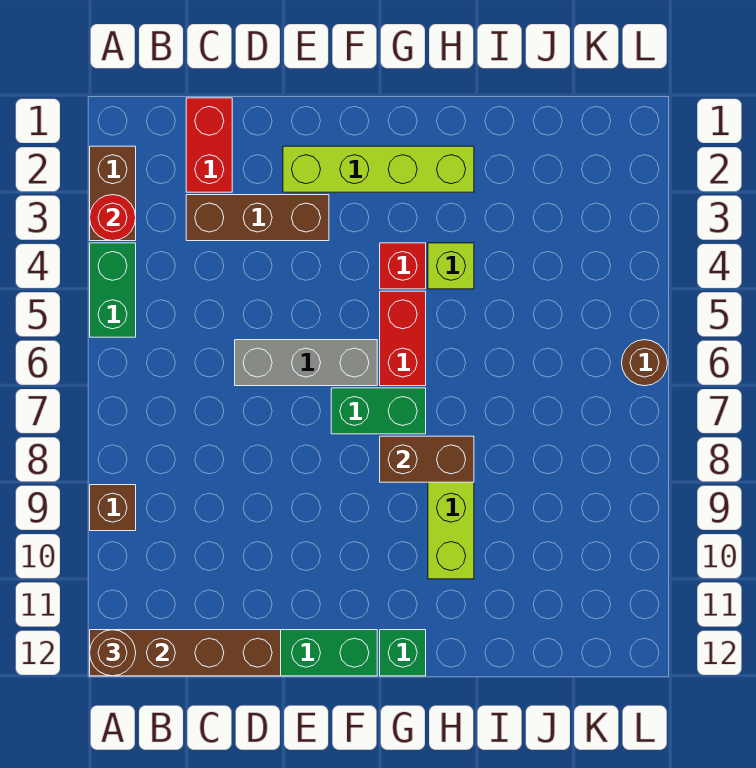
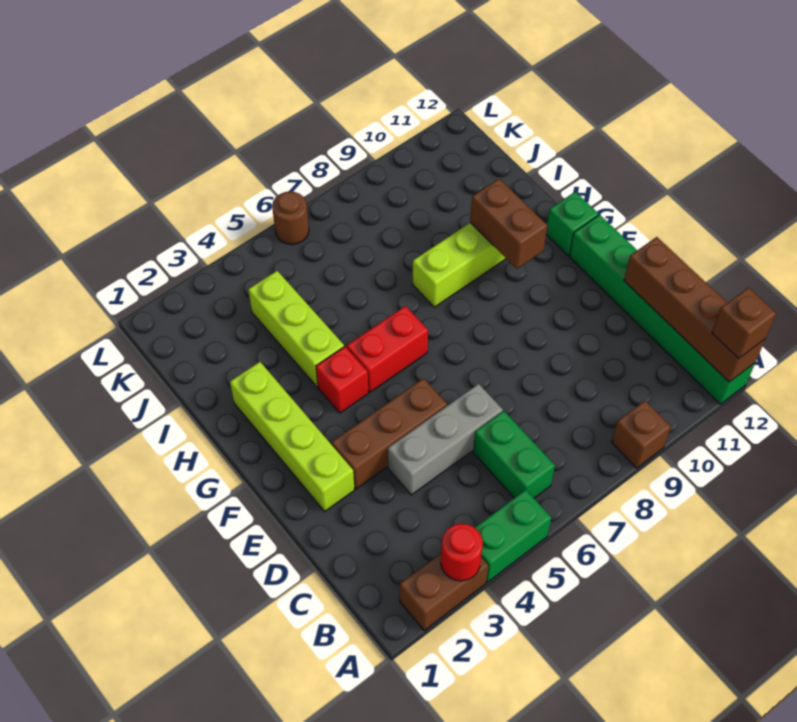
brown round brick A12 level 3 -> brown brick A12 level 3
red brick C1:C2 level 1 -> none
brown brick C3:E3 level 1 -> brown brick E3:E5 level 1
grey brick D6:F6 level 1 -> grey brick D4:D6 level 1
green brick F7:G7 level 1 -> green brick B6:C6 level 1
brown brick G8:H8 level 2 -> brown brick G10:H10 level 2
lime brick H4 level 1 -> lime brick H4:J4 level 1

